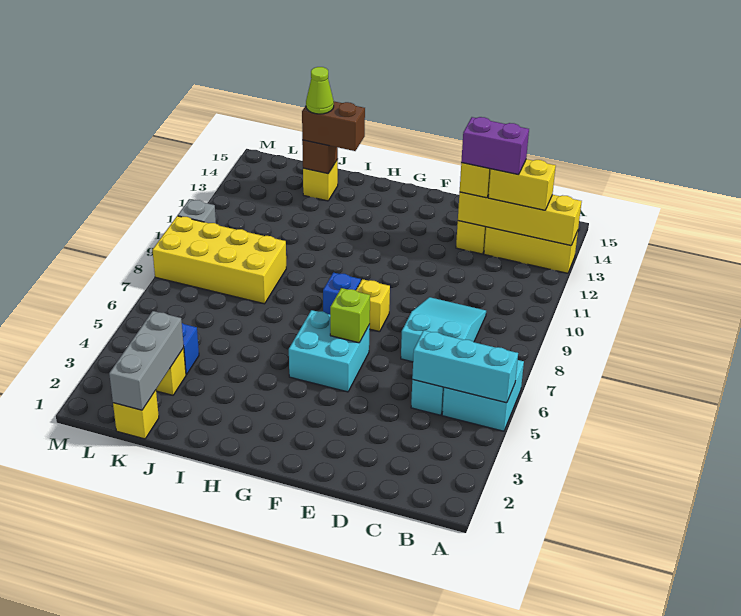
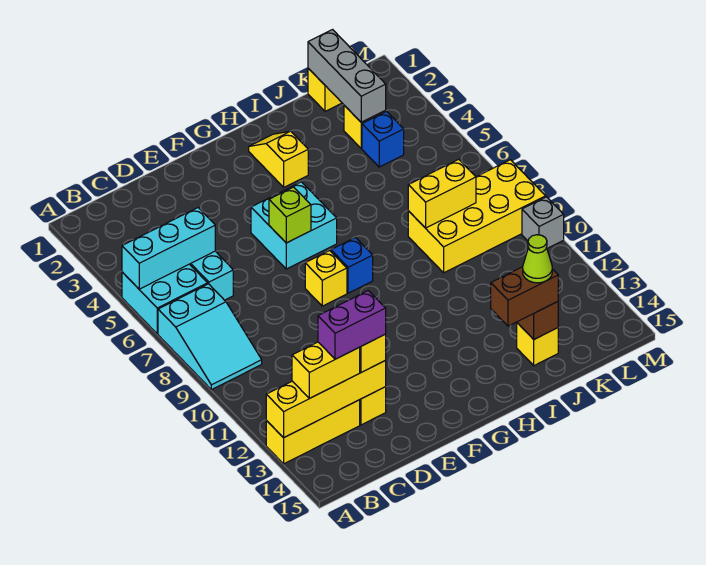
cyan slope C7:D9 level 1 top 7 -> cyan slope A7:B9 level 1 top 7
none -> yellow slope H2:H3 level 1 top 3
none -> yellow brick J8:K8 level 2

